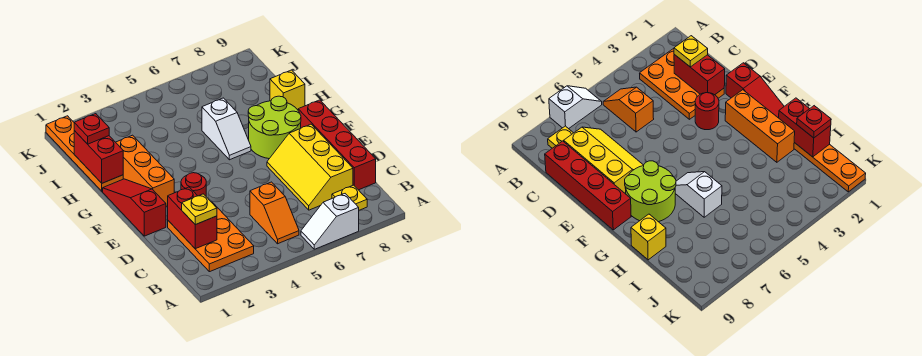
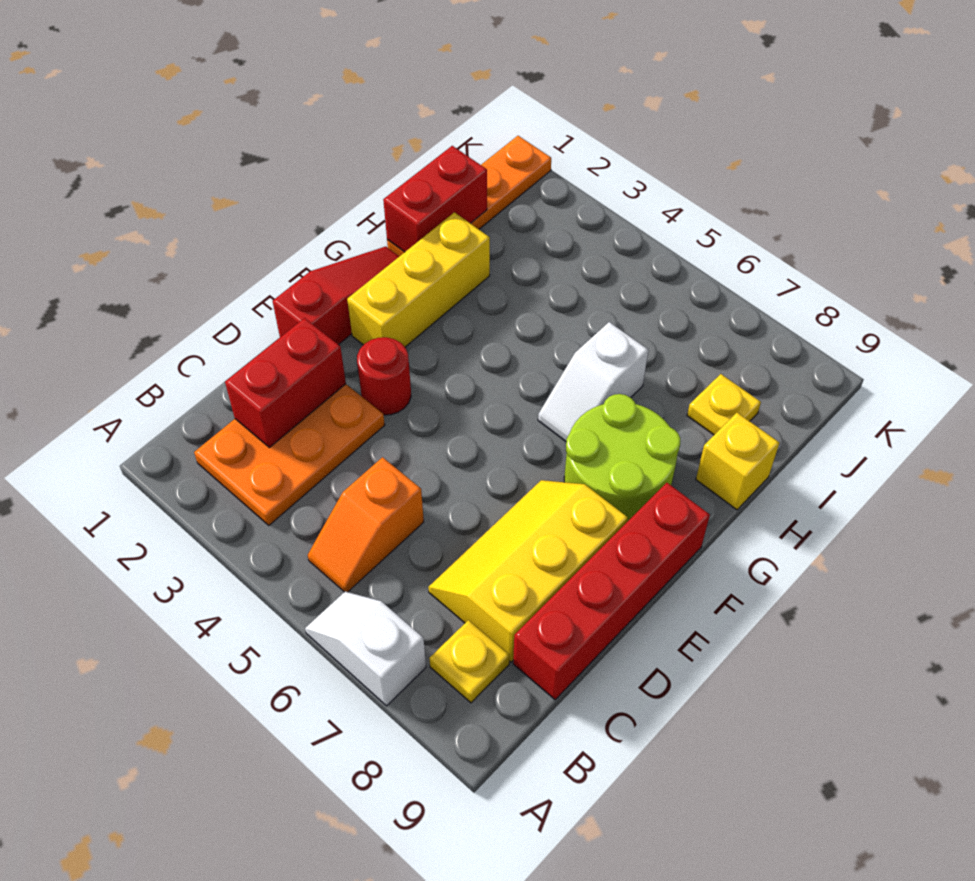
yellow plate C2 level 3 -> yellow plate I8 level 1
orange brick F2:H2 level 1 -> yellow brick F2:H2 level 1
red plate I1 level 3 -> none

